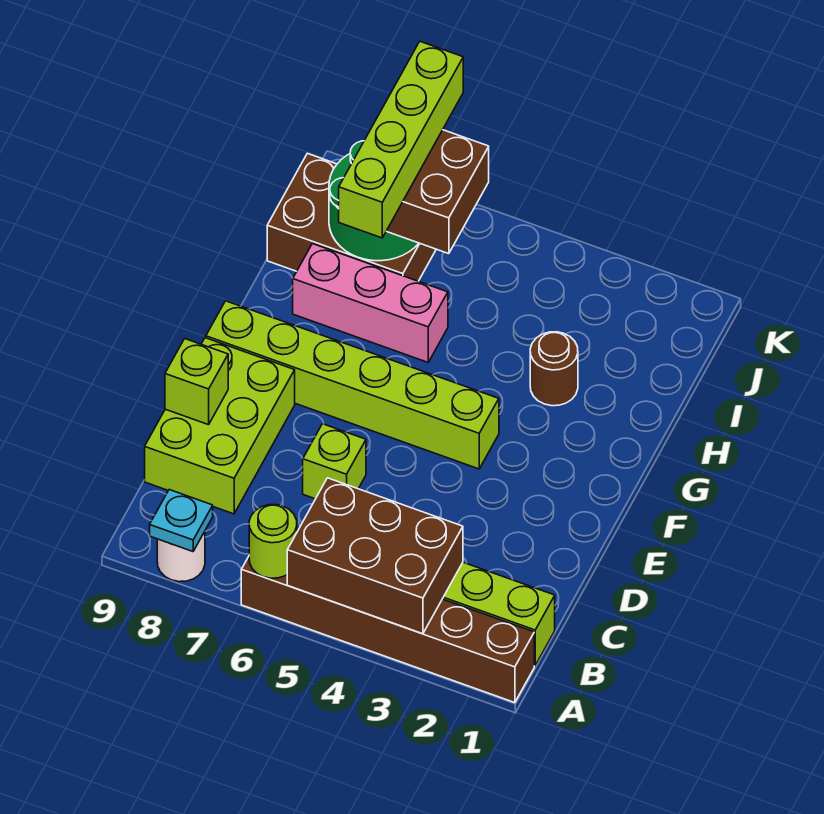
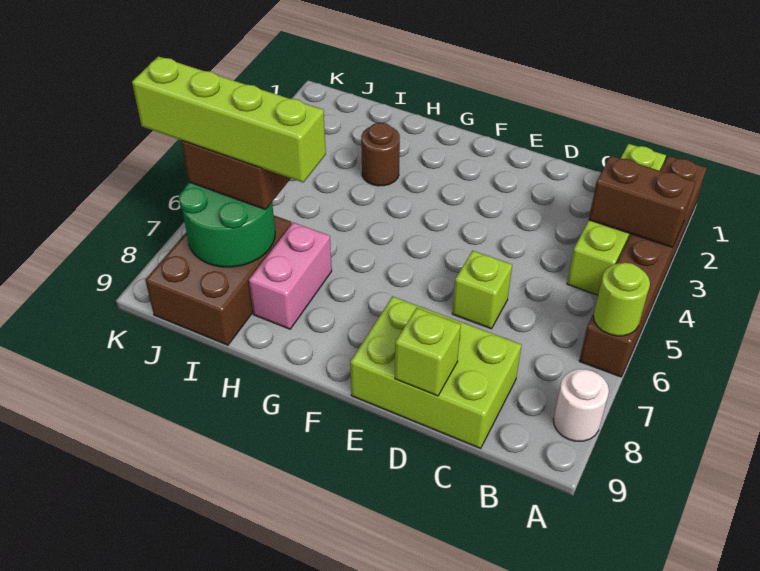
brown brick A3:B5 level 2 -> brown brick A3:B3 level 2
cyan plate A8 level 2 -> none
lime brick F4:F9 level 1 -> none
pink brick H6:H8 level 1 -> pink brick H7:H8 level 1

